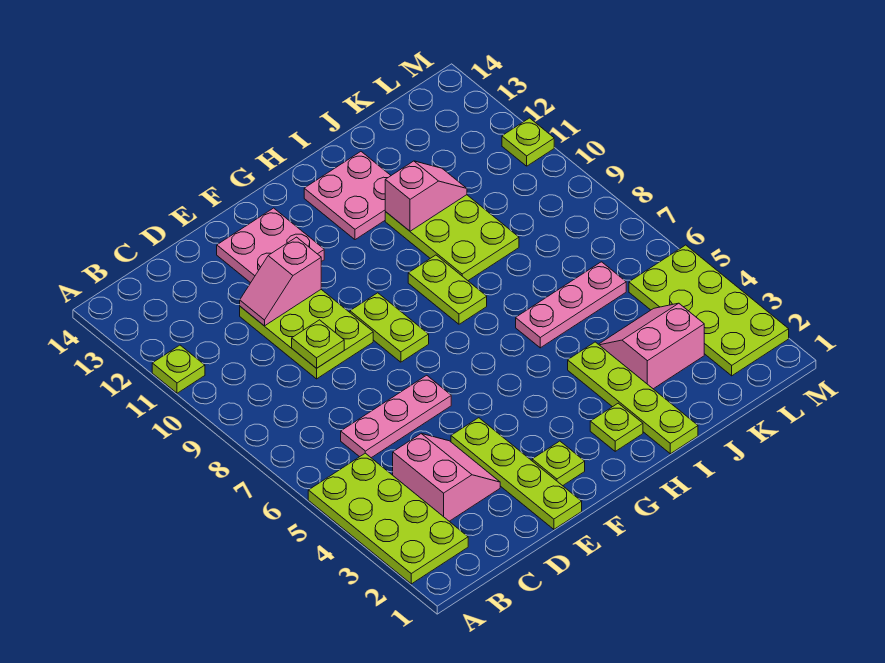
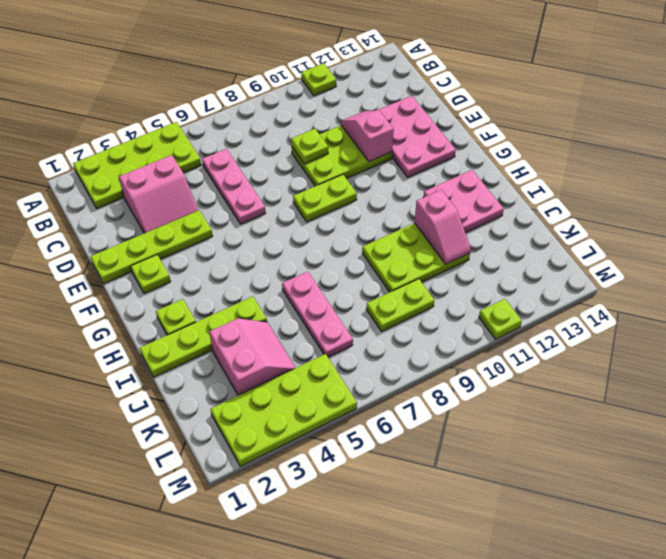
pink plate E12:F13 level 1 -> pink plate D12:F13 level 1
lime plate H8:H9 level 1 -> lime plate K8:K9 level 1

